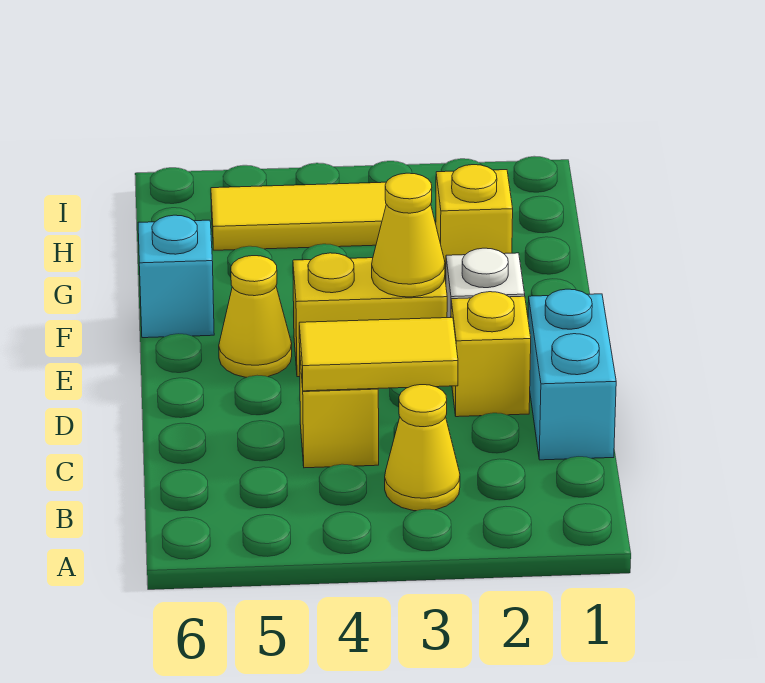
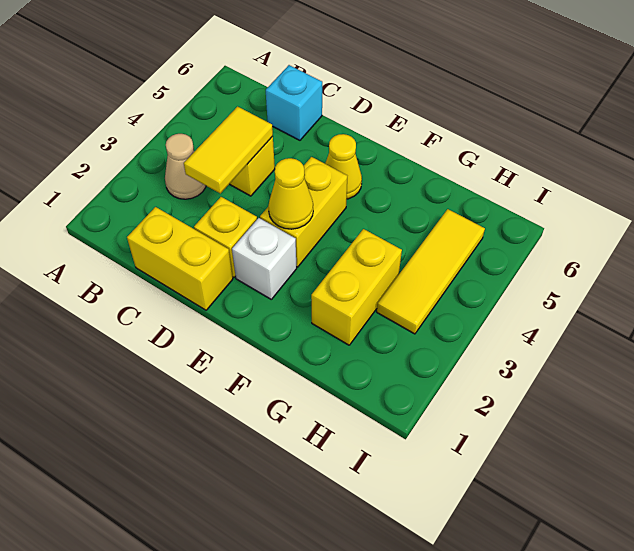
yellow cone B3 level 1 -> tan cone B3 level 1
cyan brick C1:D1 level 1 -> yellow brick C1:D1 level 1
cyan brick F6 level 1 -> cyan brick C6 level 1
yellow brick G2 level 1 -> yellow brick G2:G3 level 1

